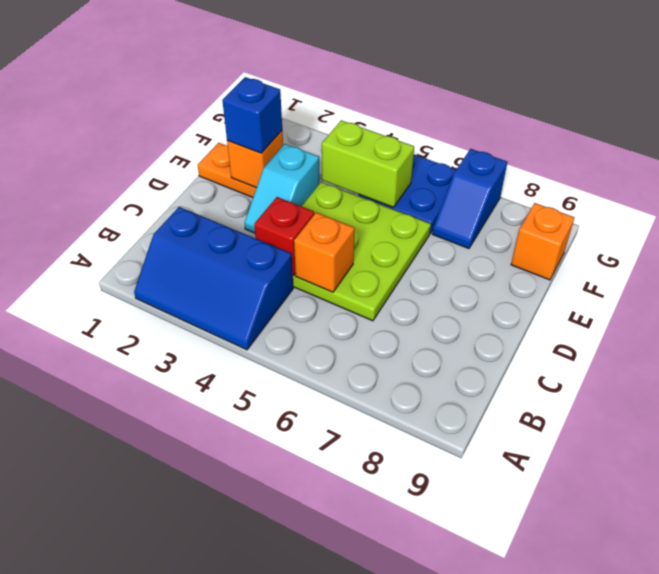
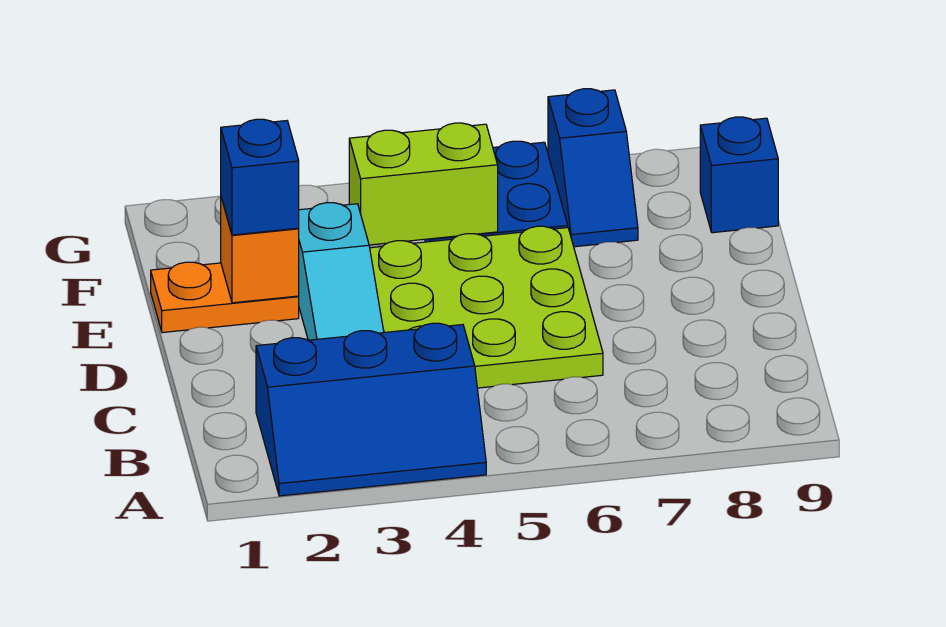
red brick C4 level 2 -> none
orange brick C5 level 2 -> none
cyan slope D3:E3 level 1 top E -> cyan slope C3:E3 level 1 top E
orange brick F9 level 1 -> blue brick F9 level 1

